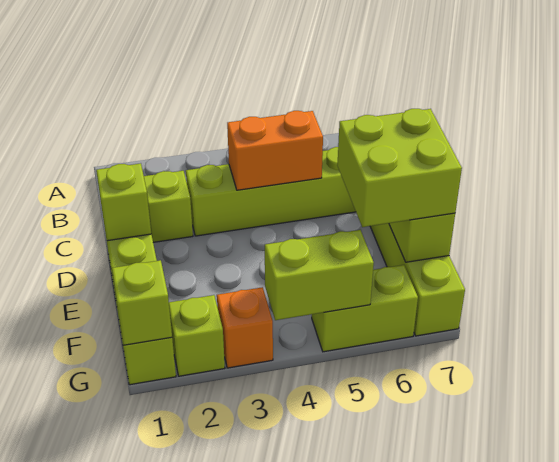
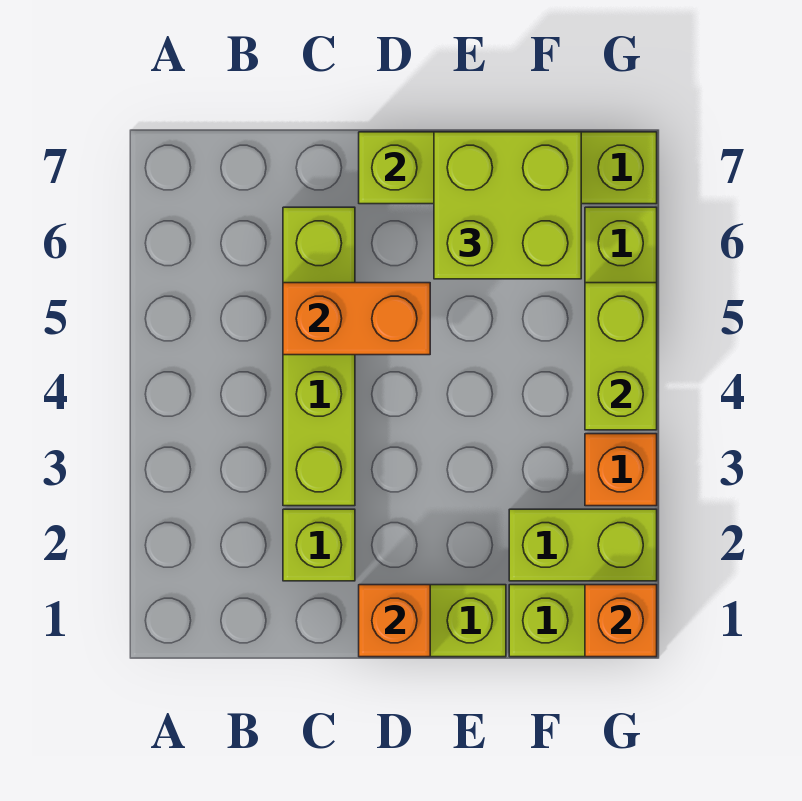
orange brick C4:C5 level 2 -> orange brick C5:D5 level 2
lime brick D1 level 2 -> orange brick D1 level 2
lime brick G1 level 2 -> orange brick G1 level 2
lime brick G2 level 1 -> lime brick F2:G2 level 1

